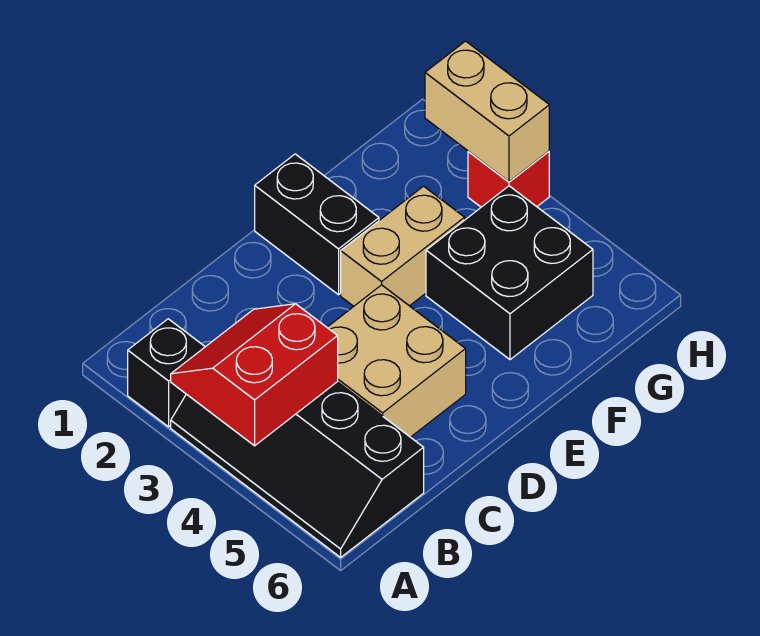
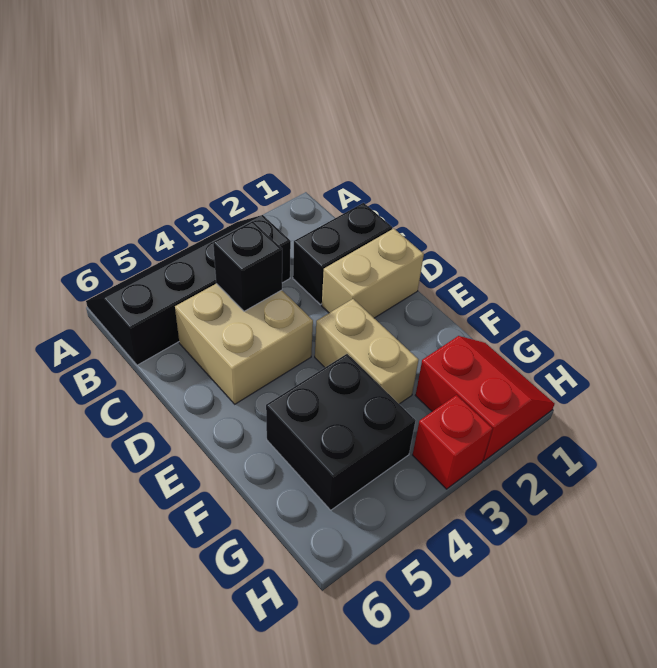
black brick A2 level 1 -> black brick C4 level 2
red slope A3:B4 level 2 top 4 -> red slope G1:H2 level 1 top 2
black brick E1:E2 level 1 -> black brick C1:C2 level 1
tan brick H2:H3 level 2 -> tan brick D1:D2 level 1

